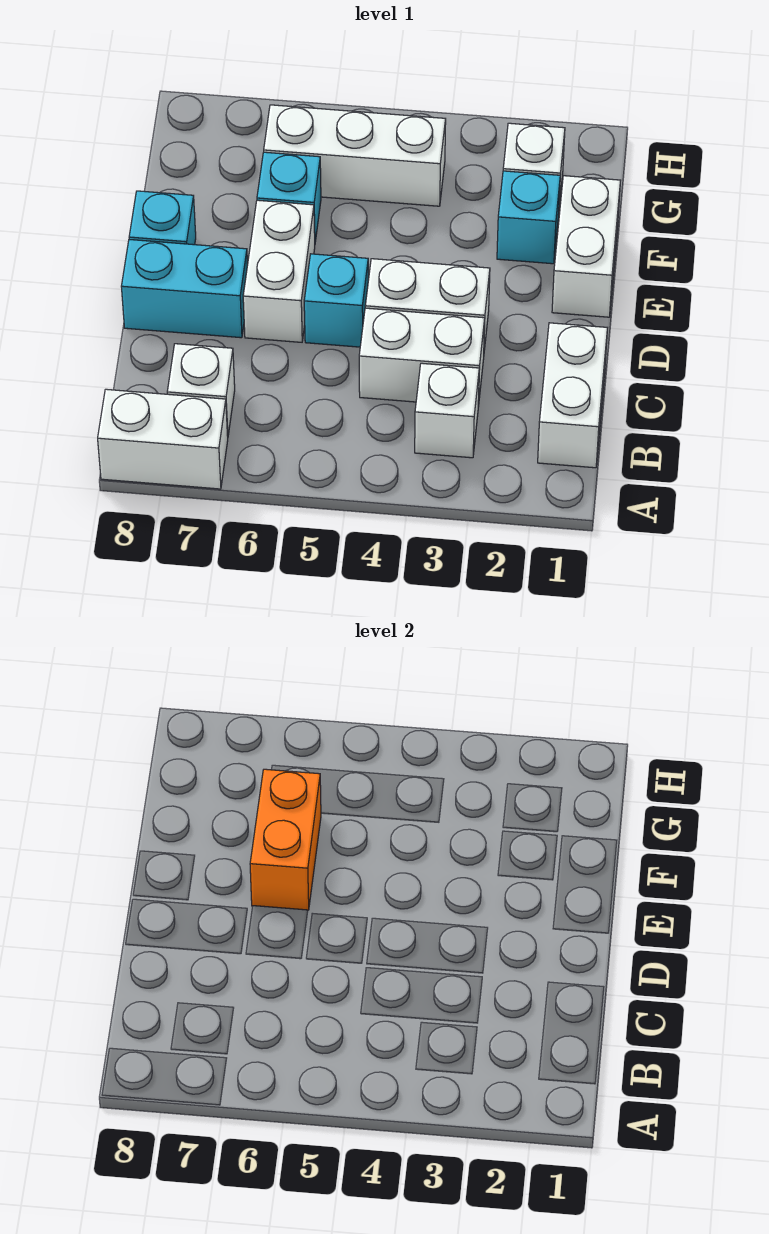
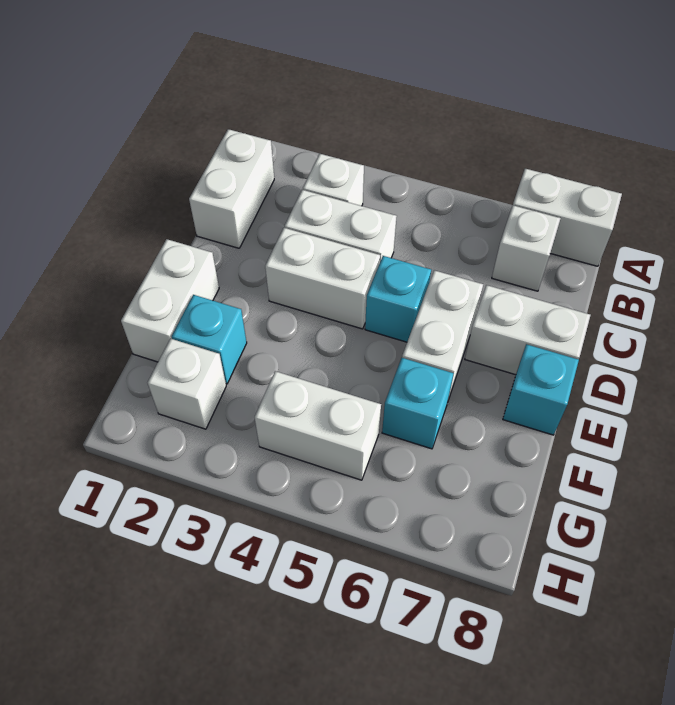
cyan brick D7:D8 level 1 -> white brick D7:D8 level 1
orange brick E6:F6 level 2 -> none
white brick G4:G6 level 1 -> white brick G4:G5 level 1

